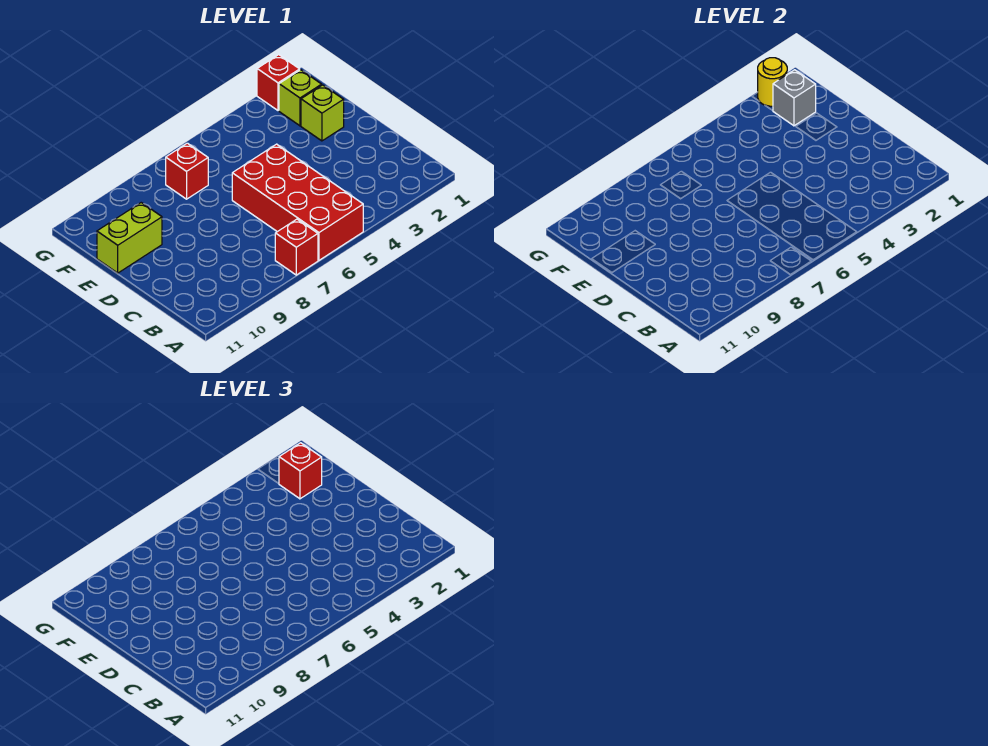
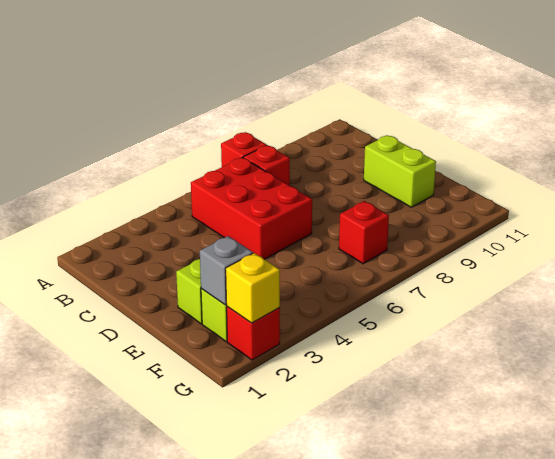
red brick A5:D6 level 1 -> red brick B5:D6 level 1
lime brick E10:E11 level 1 -> lime brick D10:E10 level 1
red brick F2 level 3 -> red brick B7 level 1
yellow round brick G2 level 2 -> yellow brick G2 level 2

